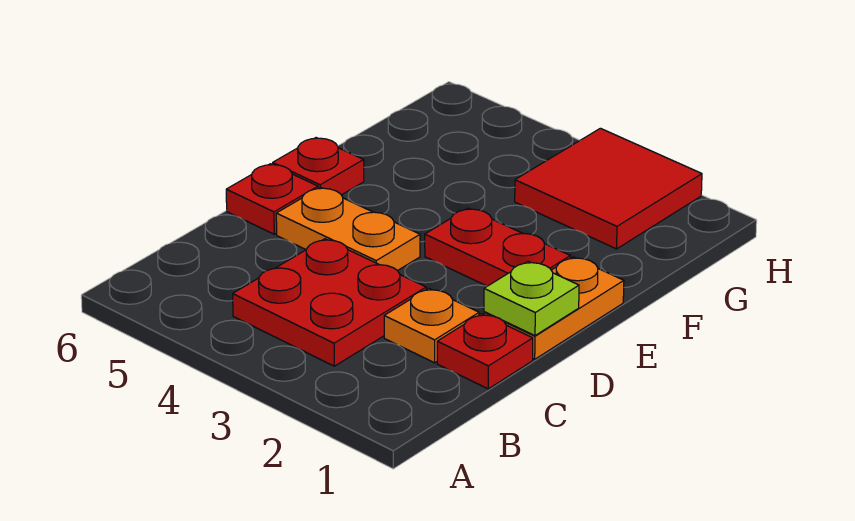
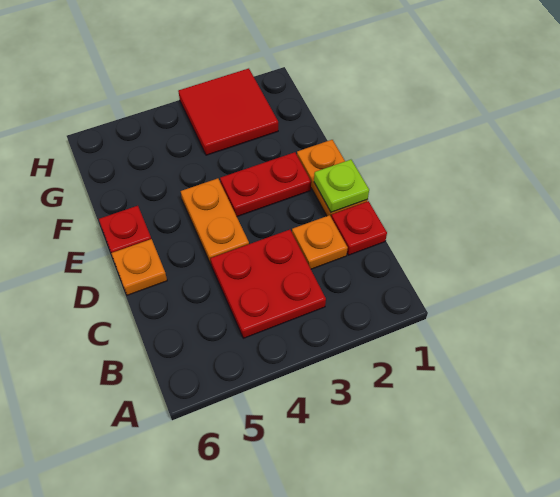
orange plate D4:D5 level 1 -> orange plate D4:E4 level 1
red plate D6 level 1 -> orange plate D6 level 1

